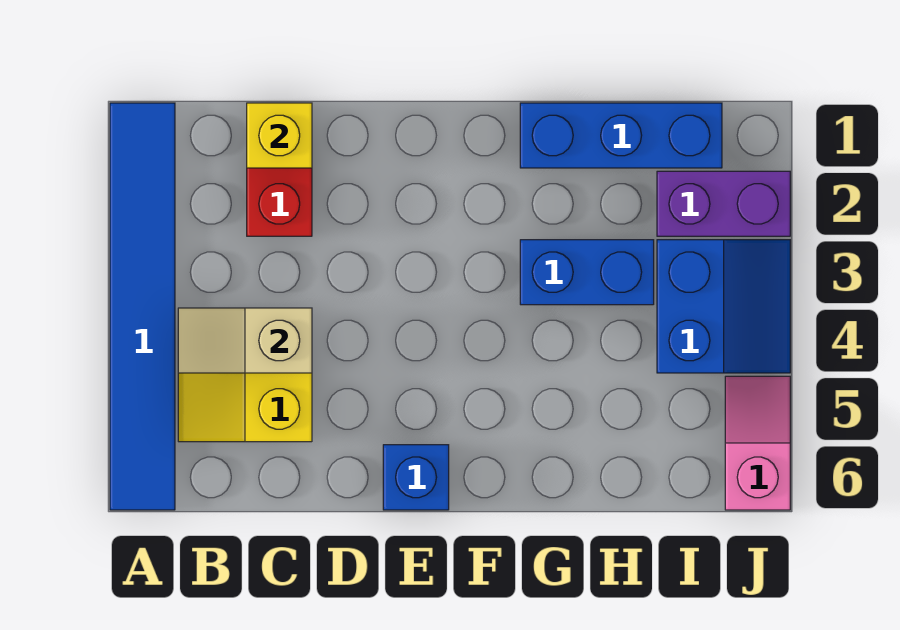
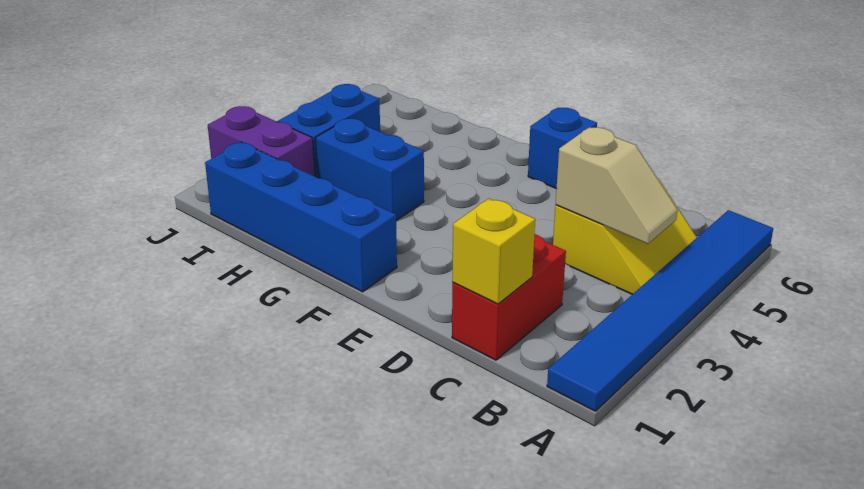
blue brick G1:I1 level 1 -> blue brick F1:I1 level 1
pink slope J5:J6 level 1 top 6 -> none

